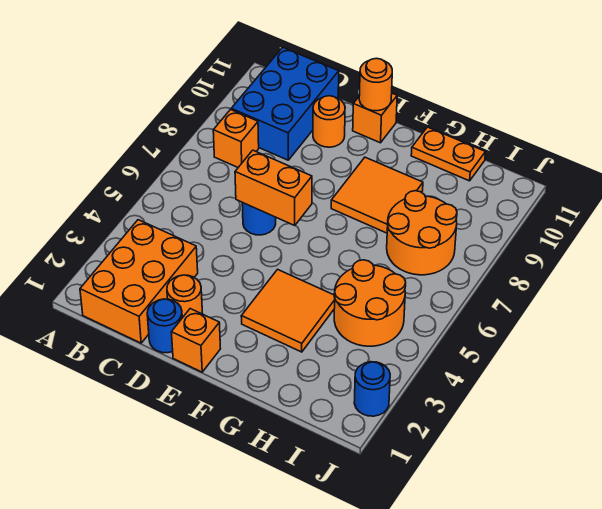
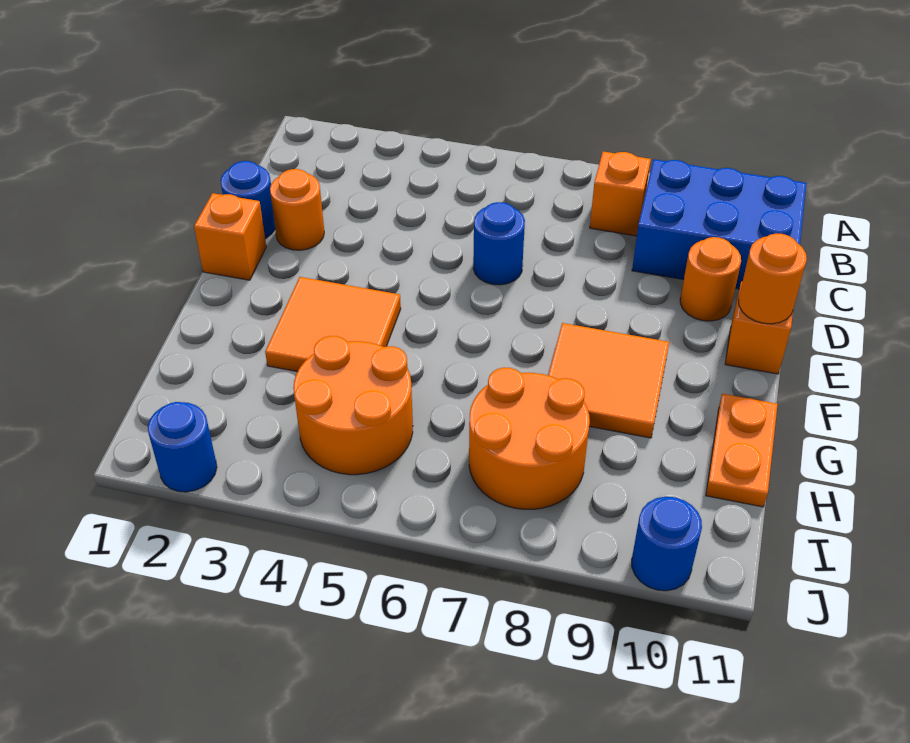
orange brick B1:C3 level 1 -> none
orange brick D6:E6 level 2 -> none
none -> blue round brick J10 level 1

